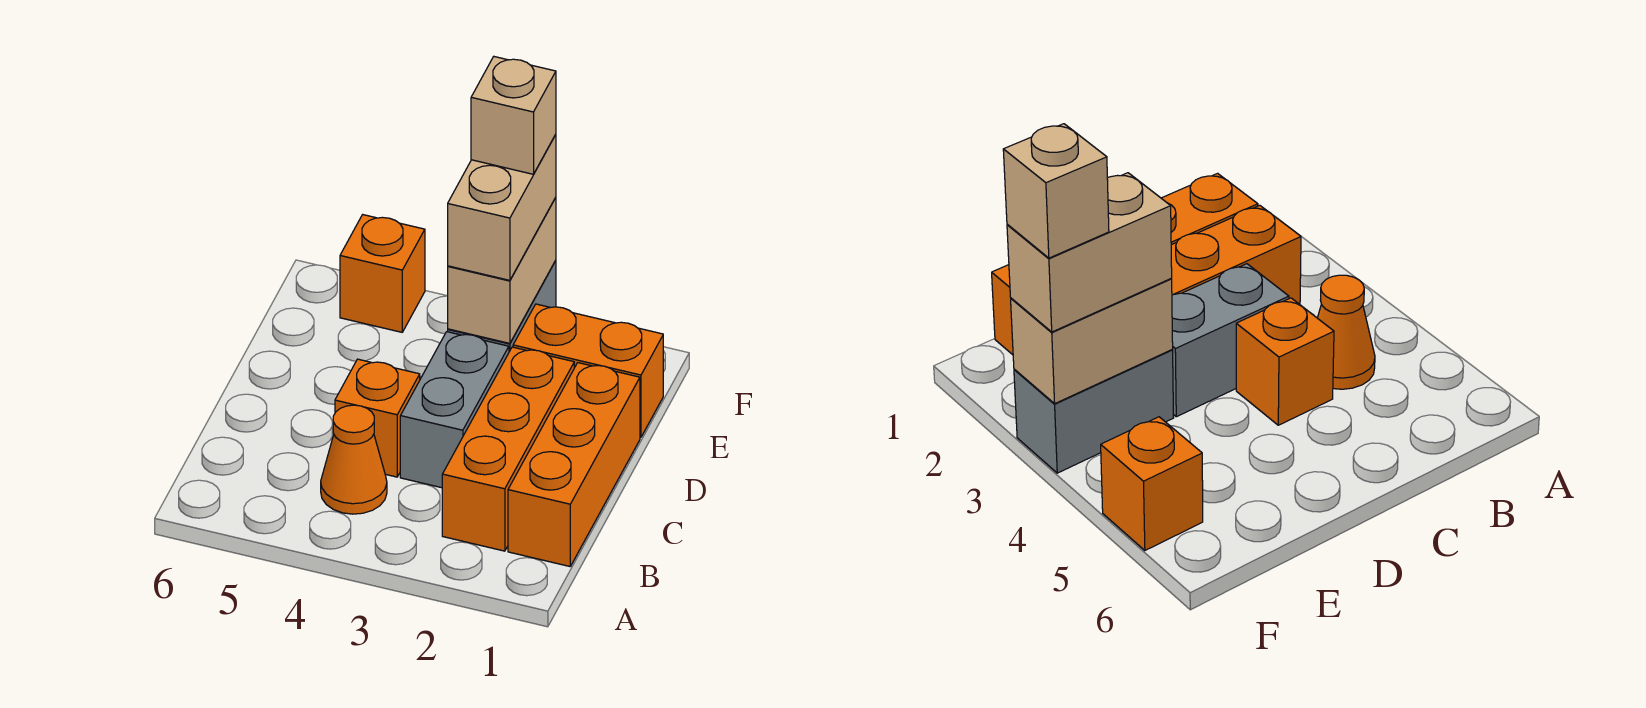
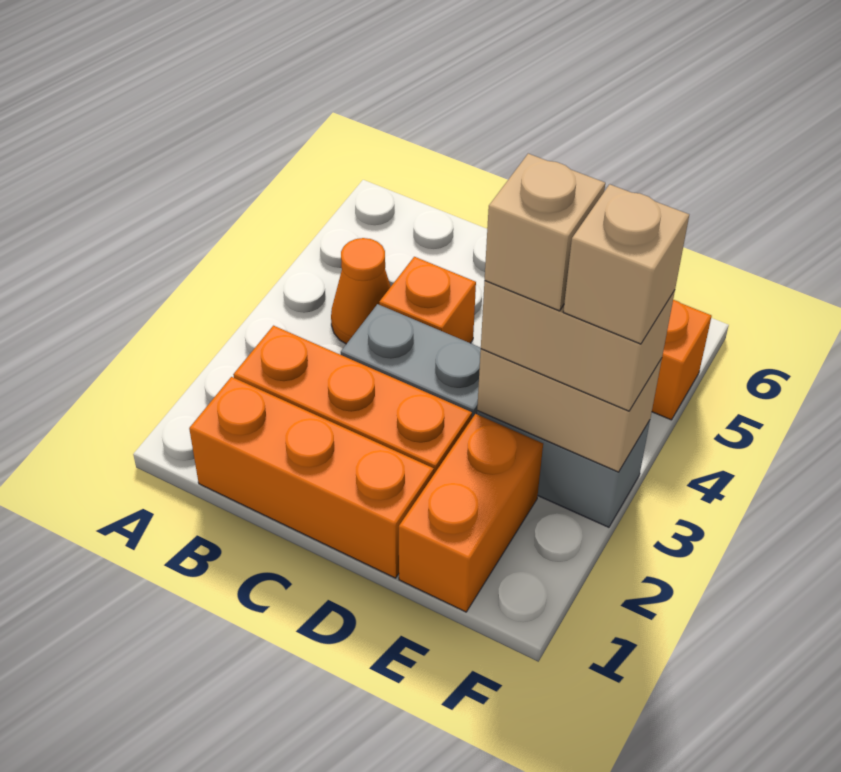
none -> tan brick E3 level 4

